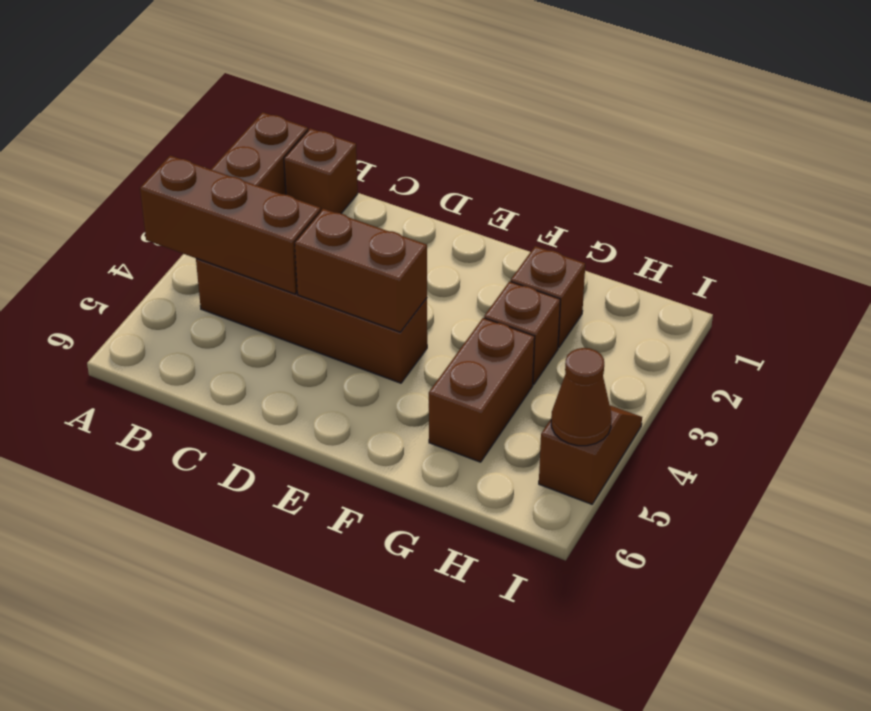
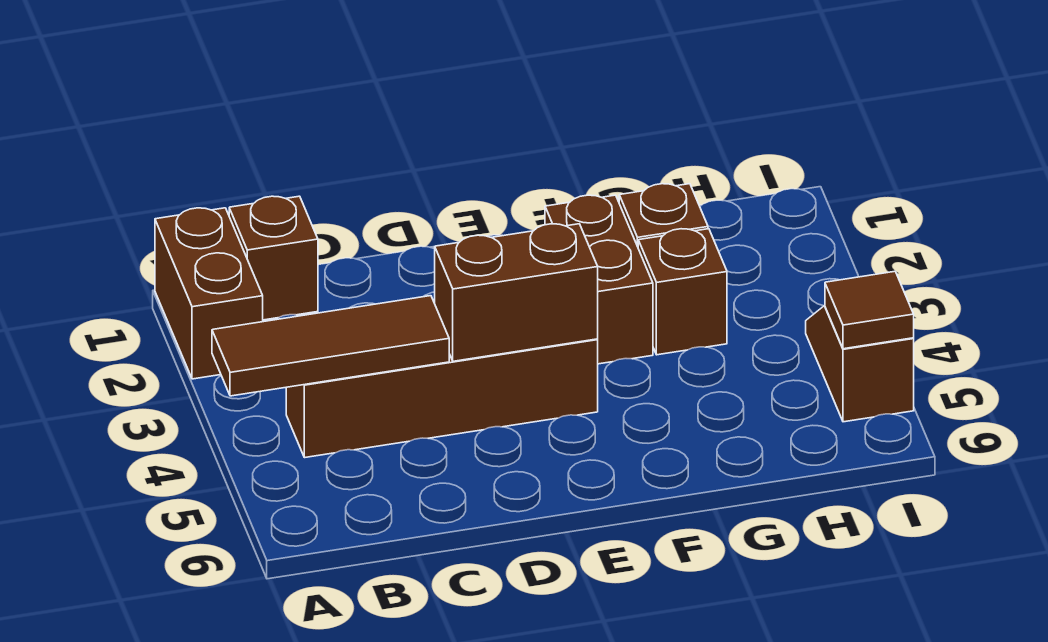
brown brick A4:C4 level 2 -> brown tile A4:C4 level 2
brown brick G4:G5 level 1 -> brown brick F2:F3 level 1
brown cone I5 level 2 -> brown tile I5 level 2

